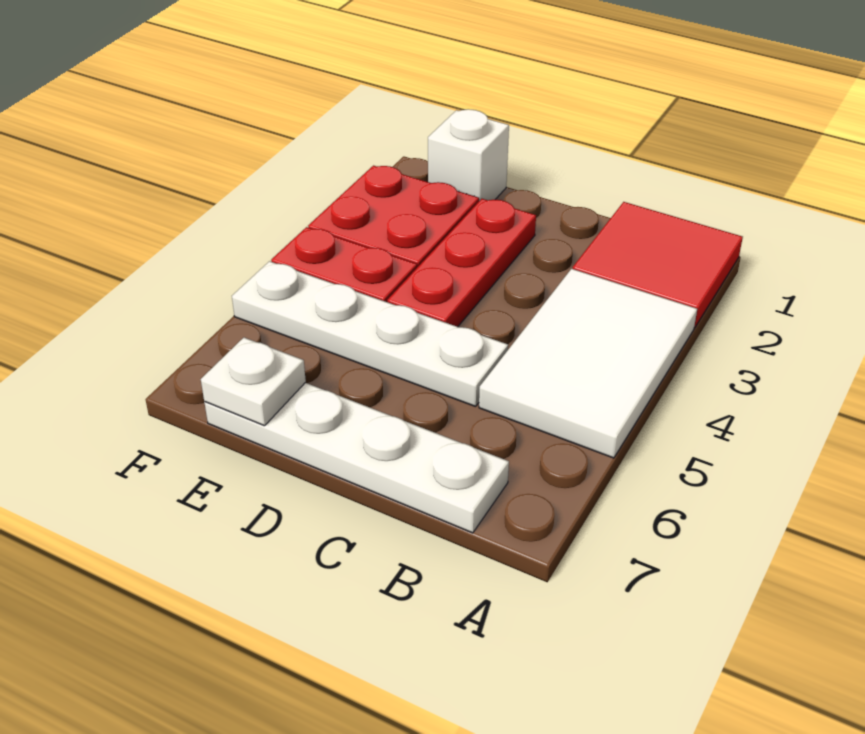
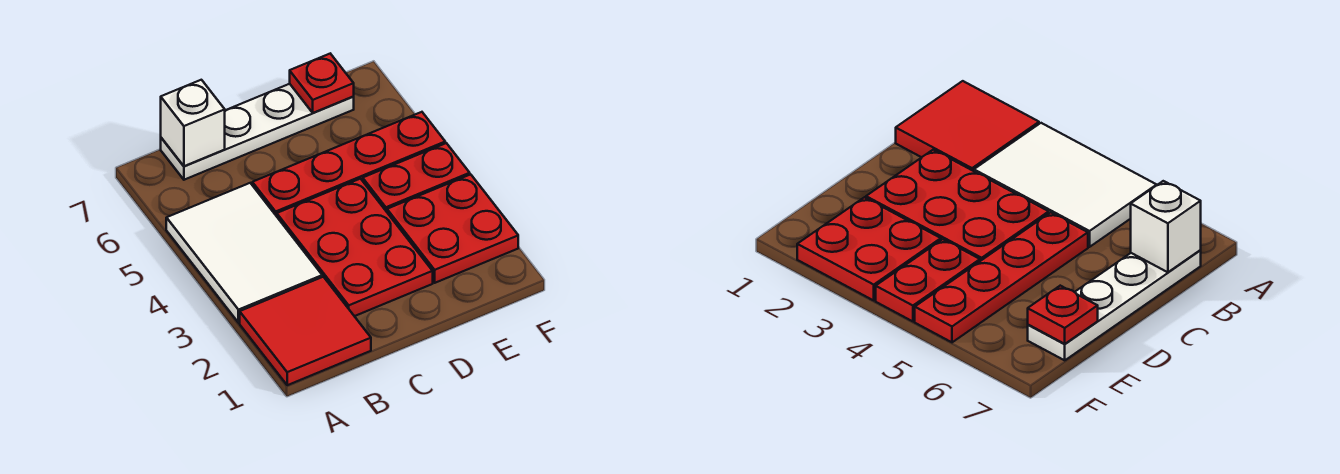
white plate C5:F5 level 1 -> red plate C5:F5 level 1
red plate D2:D4 level 1 -> red plate C2:D4 level 1
white brick E1 level 1 -> white brick B7 level 2
white plate E7 level 2 -> red plate E7 level 2

